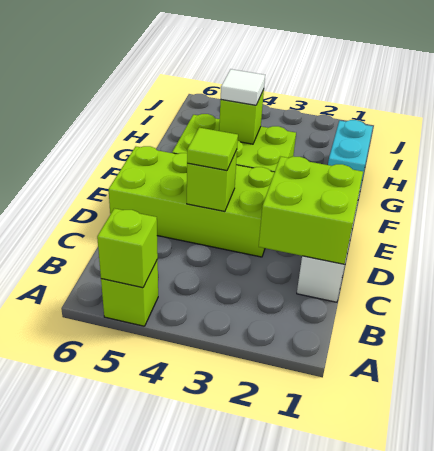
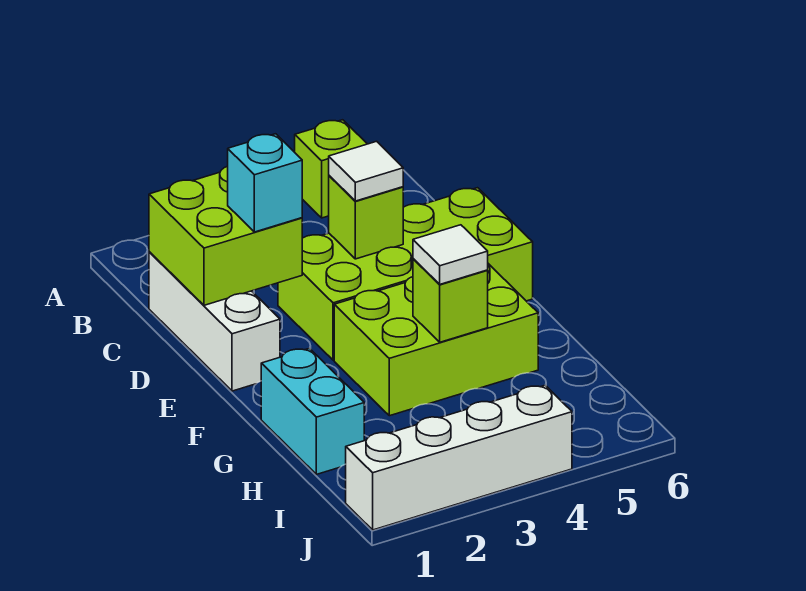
lime brick A5 level 2 -> none
none -> cyan brick D2 level 3
lime tile D4 level 3 -> white tile D4 level 3
none -> white brick J1:J4 level 1

